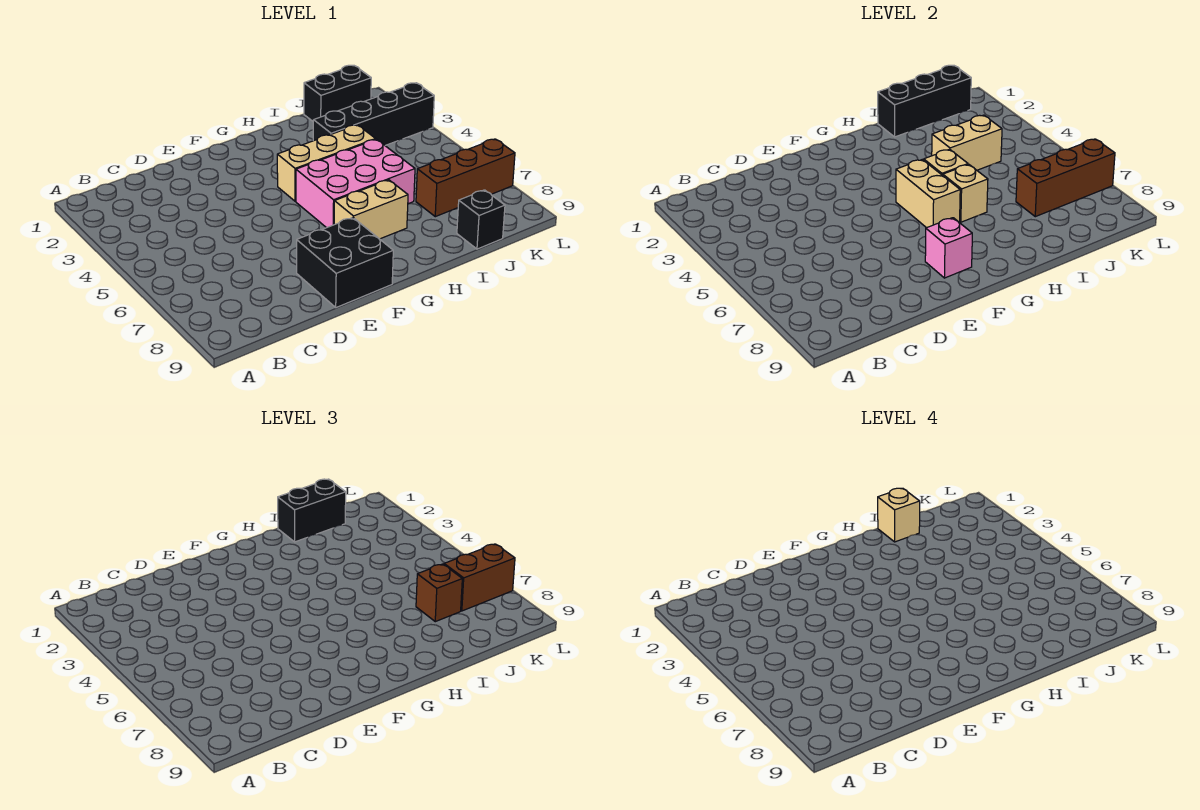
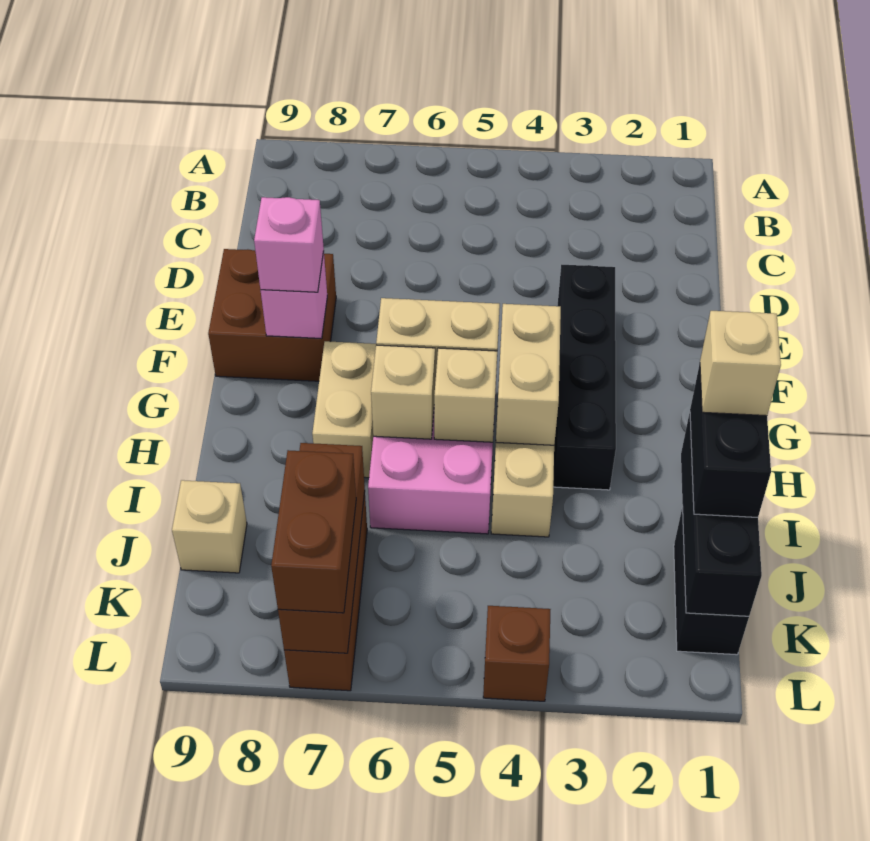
black brick E8:F9 level 1 -> brown brick E8:F9 level 1
none -> pink brick F8 level 3
black brick I3:L3 level 1 -> black brick E3:H3 level 1
tan brick I4:J4 level 2 -> tan brick G4:H4 level 2
brown brick J7 level 3 -> brown brick L4 level 1
black brick J9 level 1 -> tan brick J9 level 1

